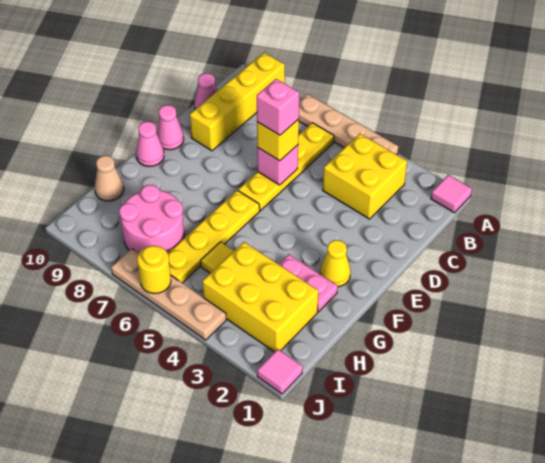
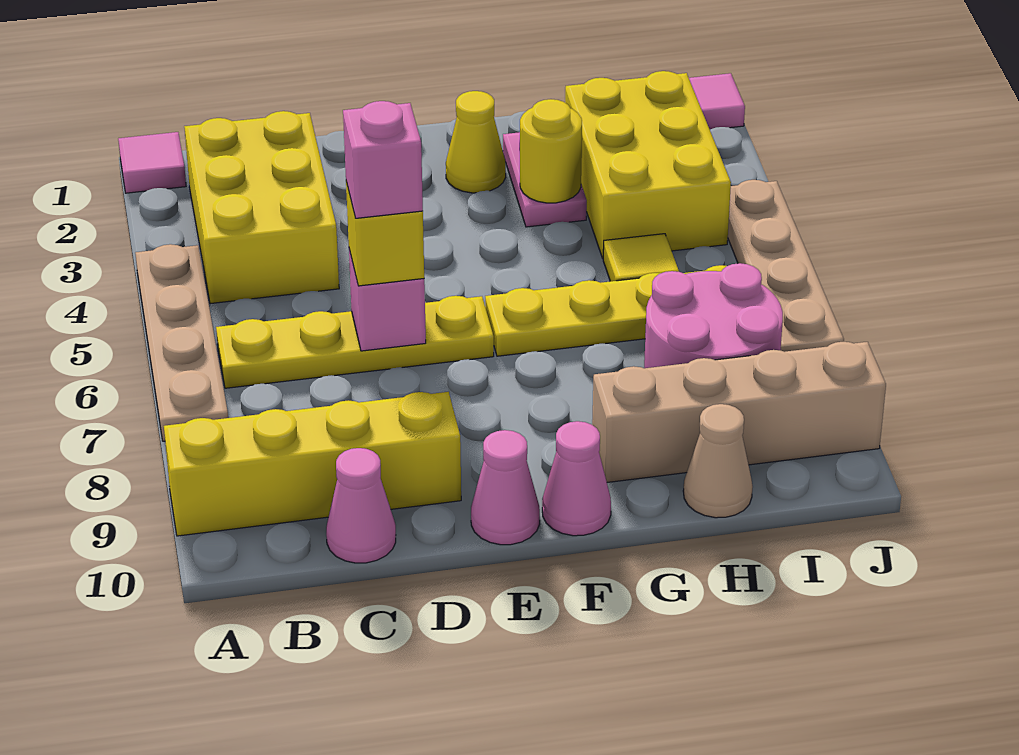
yellow brick B3:C4 level 1 -> yellow brick B2:C4 level 1
none -> tan brick G9:J9 level 1
yellow round brick J6 level 2 -> yellow round brick G3 level 2

